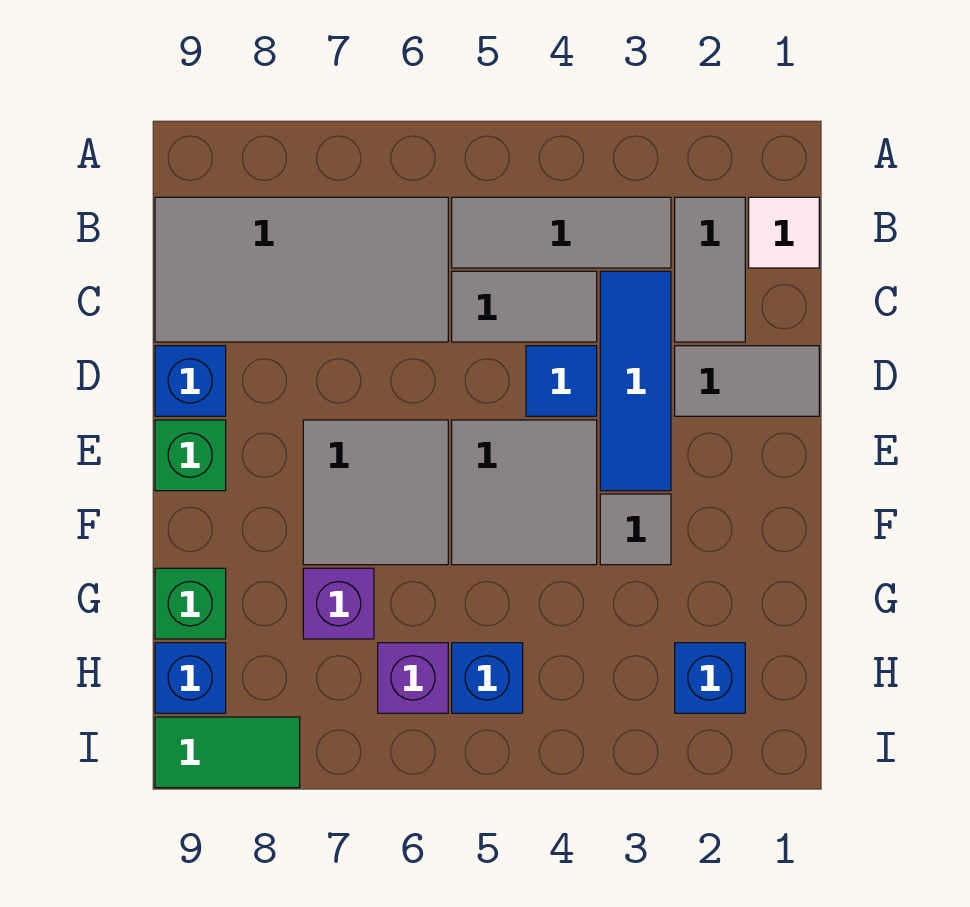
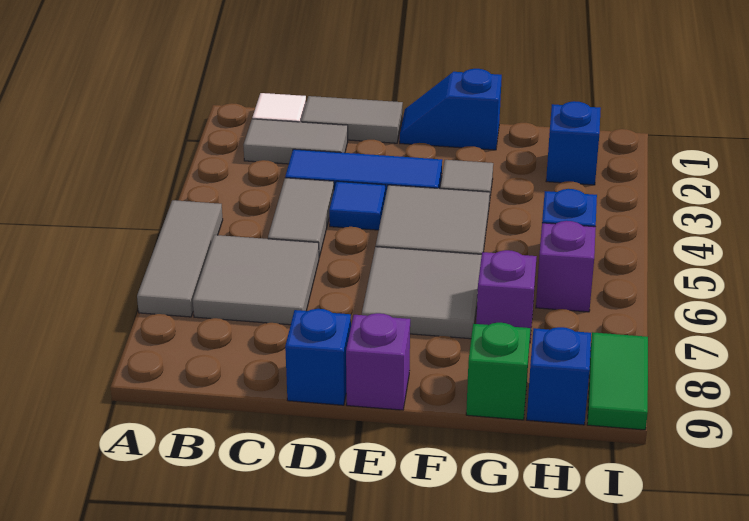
grey tile B3:B5 level 1 -> grey tile A5:A7 level 1
grey tile B6:C9 level 1 -> grey tile B6:C7 level 1
grey tile D1:D2 level 1 -> grey tile C1:D1 level 1
none -> blue slope E1:F1 level 1 top F
green brick E9 level 1 -> purple brick E9 level 1

